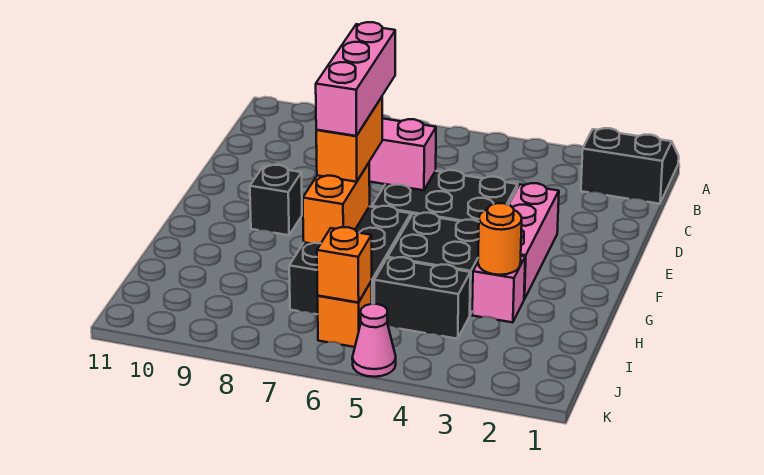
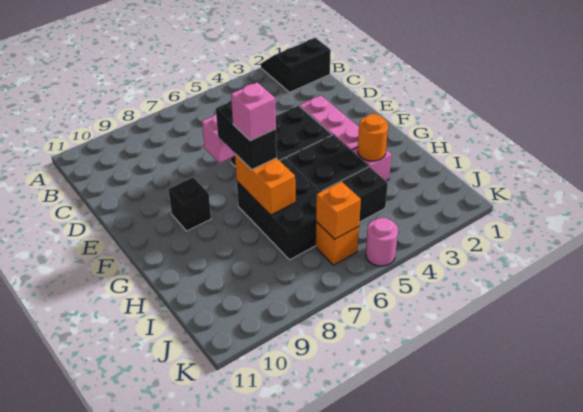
pink brick E7:G7 level 4 -> pink brick G7 level 4
orange brick F7:G7 level 3 -> black brick F7:G7 level 3
pink cone K5 level 1 -> pink round brick K5 level 1

